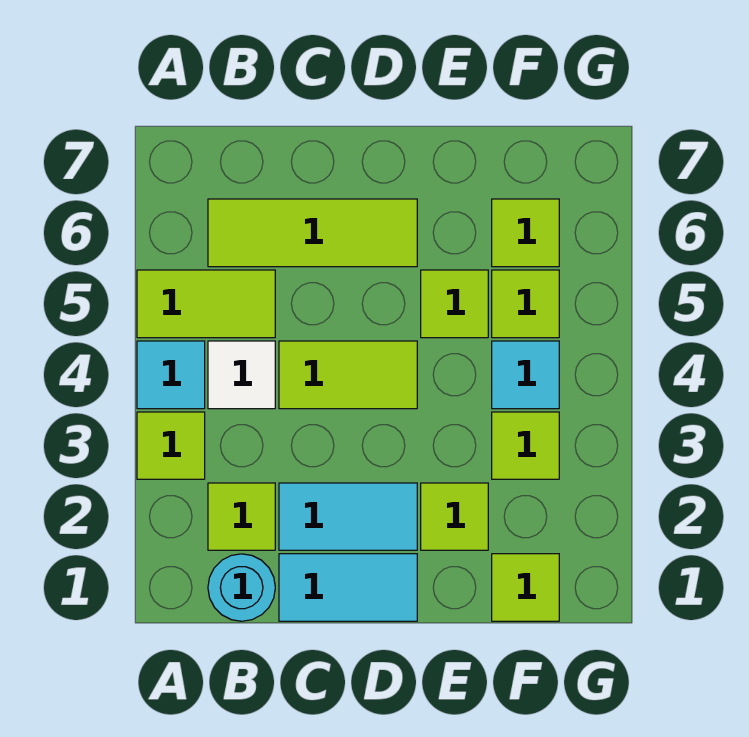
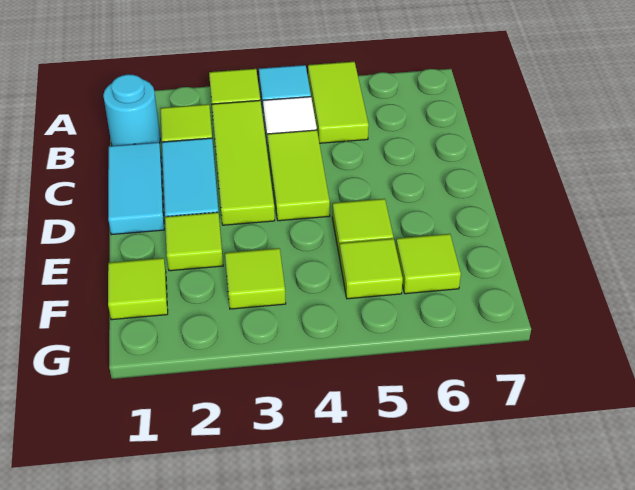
lime tile B6:D6 level 1 -> lime tile B3:D3 level 1
cyan tile F4 level 1 -> none

